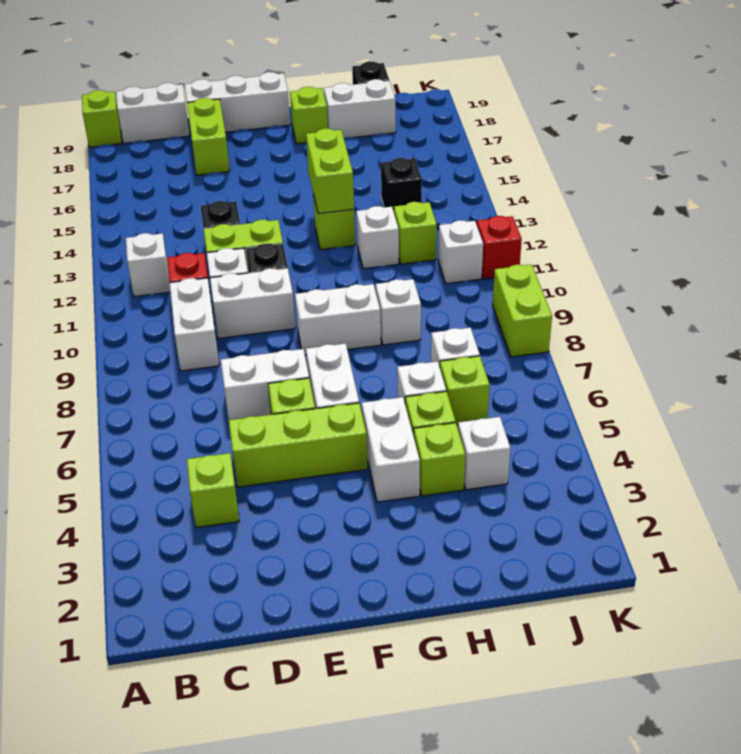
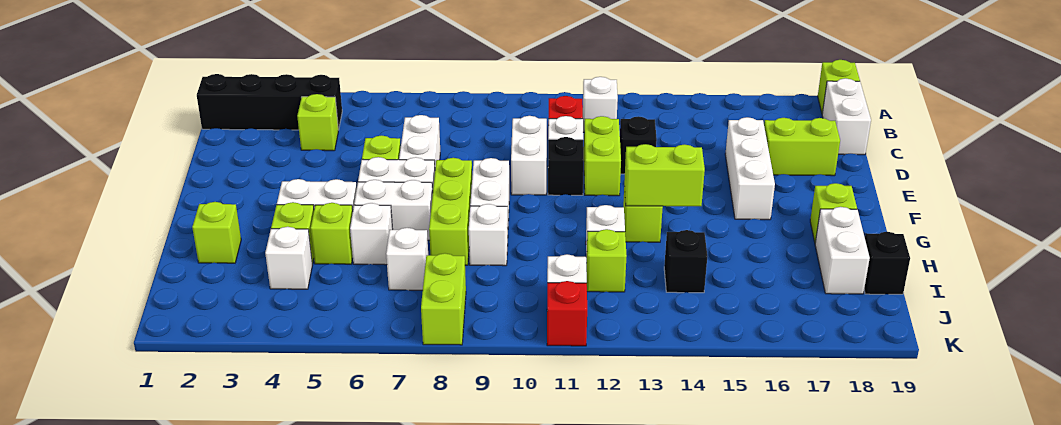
none -> black brick B1:B4 level 1
white brick C9:C10 level 1 -> white brick G6:G7 level 1
lime brick D5:F5 level 1 -> lime brick F8:H8 level 1
white brick D19:F19 level 1 -> white brick D16:F16 level 1
lime brick I6 level 1 -> lime brick H2 level 1
lime brick K8:K9 level 1 -> lime brick J8:K8 level 1

